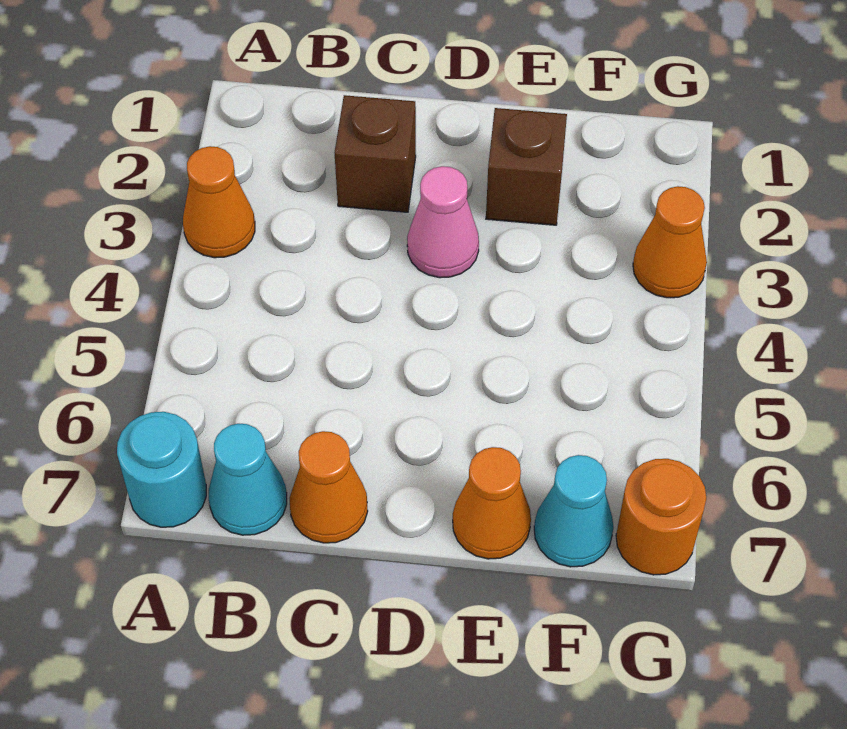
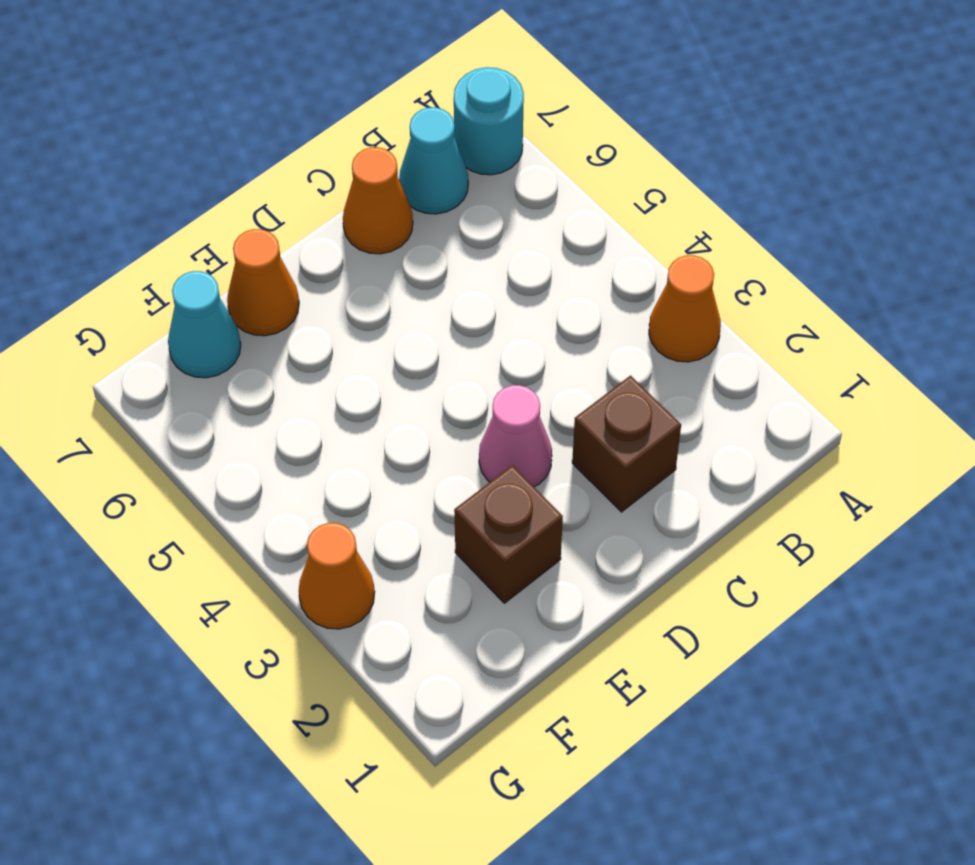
orange round brick G7 level 1 -> none

